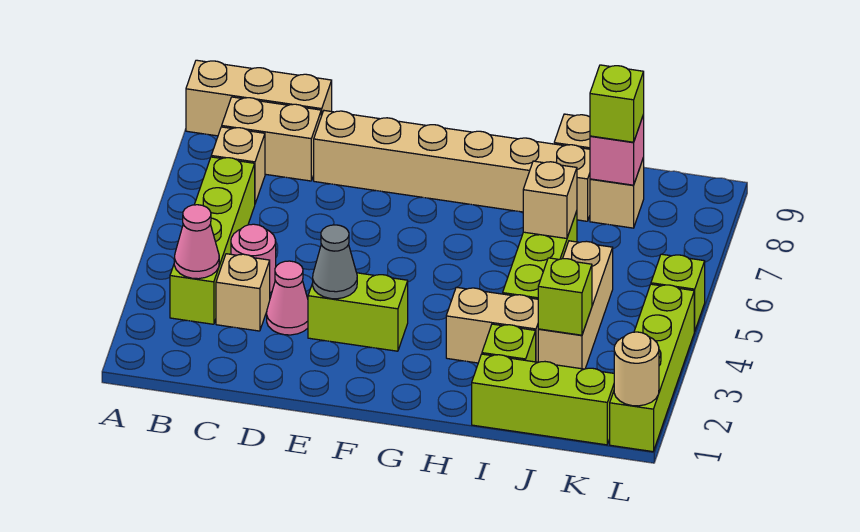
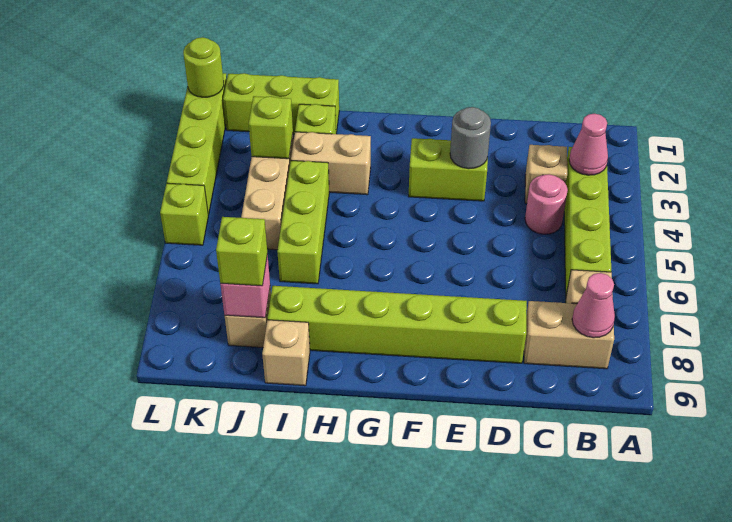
tan brick A9:C9 level 1 -> none
pink cone D3 level 1 -> pink cone B8 level 2
tan brick D8:I8 level 1 -> lime brick D8:I8 level 1
grey cone E3 level 2 -> grey round brick E3 level 2
tan brick I6 level 2 -> none
tan round brick L1 level 2 -> lime round brick L1 level 2

